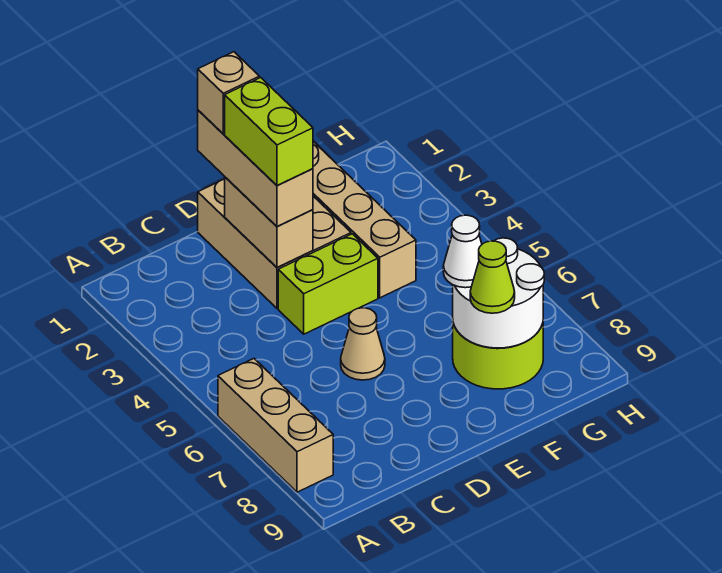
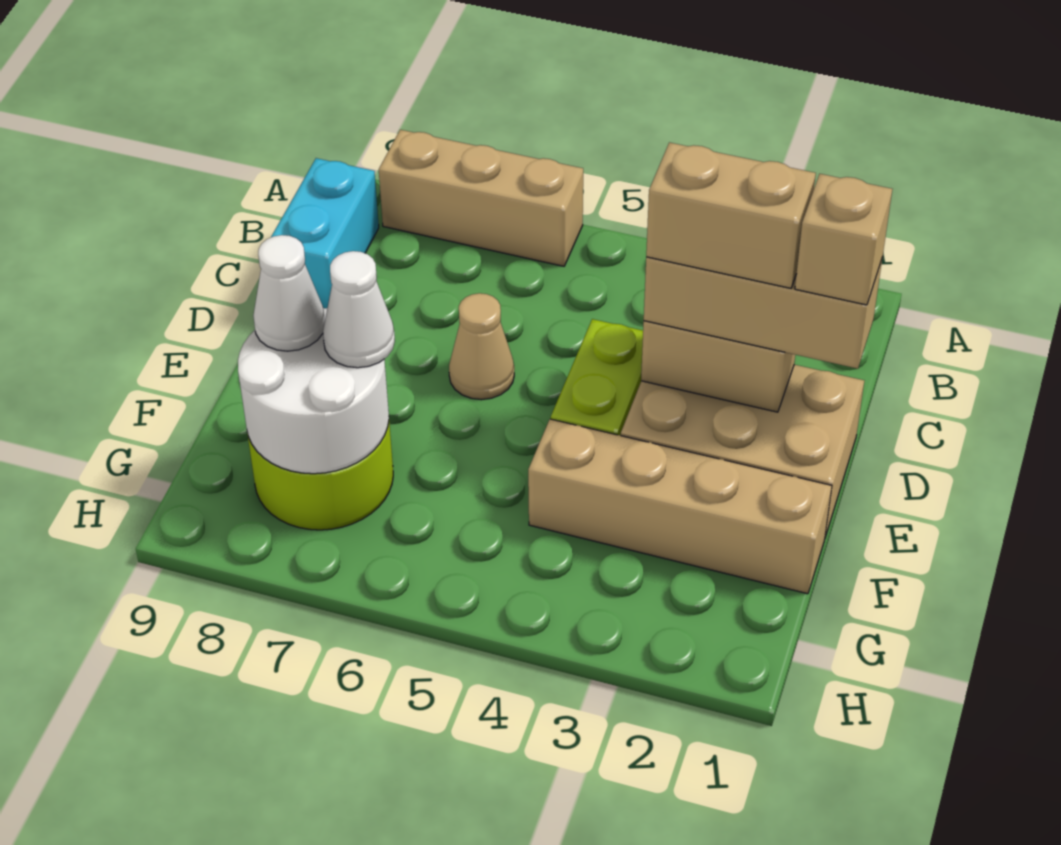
none -> cyan brick B9:C9 level 1
lime brick D2:D3 level 4 -> tan brick D2:D3 level 4
lime cone F8 level 3 -> white cone F8 level 3

